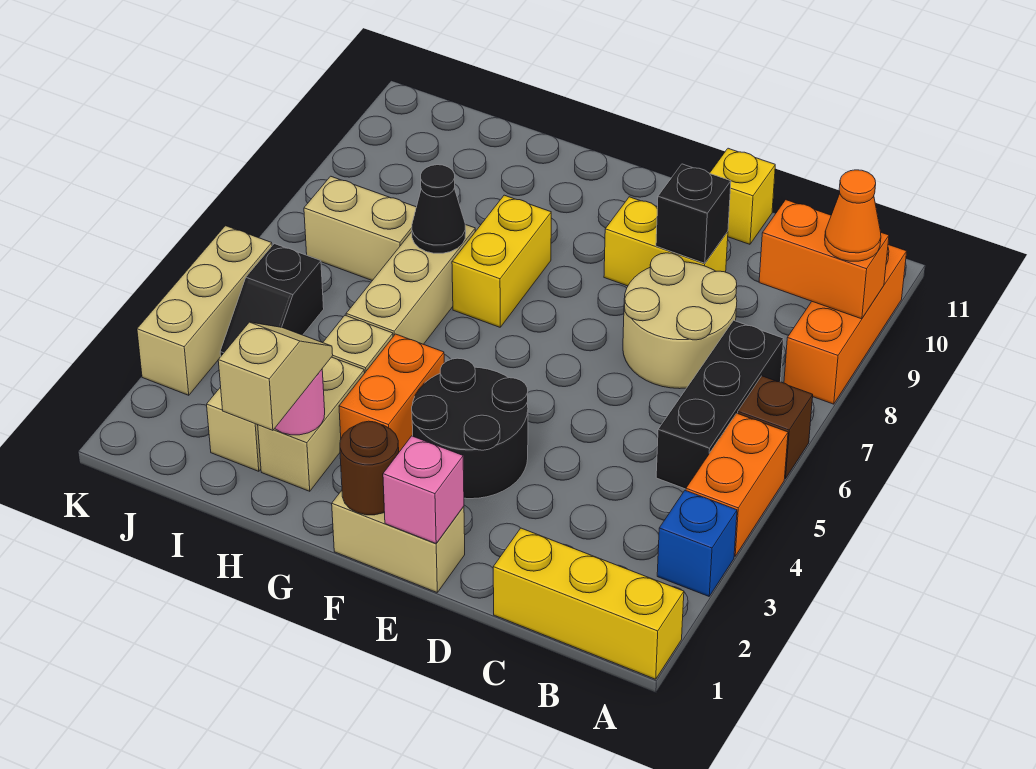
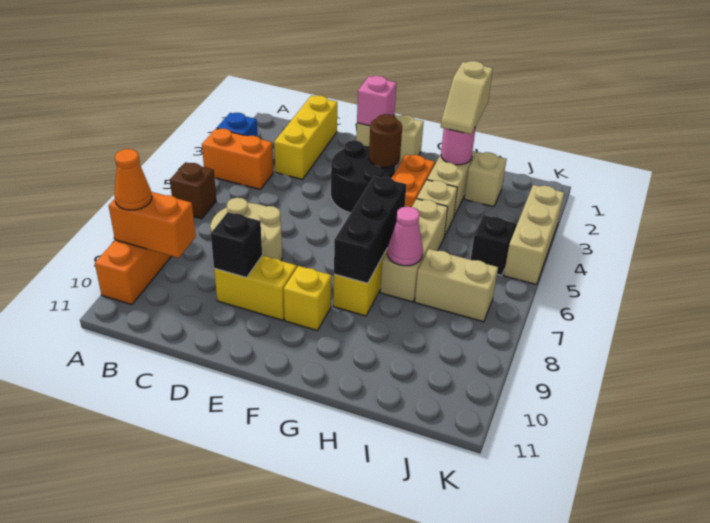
yellow brick A1:C1 level 1 -> yellow brick C1:C3 level 1
orange brick A4:A5 level 1 -> orange brick A4:B4 level 1
black brick B5:B7 level 1 -> black brick G6:G8 level 2
yellow brick D11 level 1 -> yellow brick F9 level 1
brown round brick F1 level 2 -> brown round brick F3 level 2
black cone H7 level 2 -> pink cone H7 level 2

